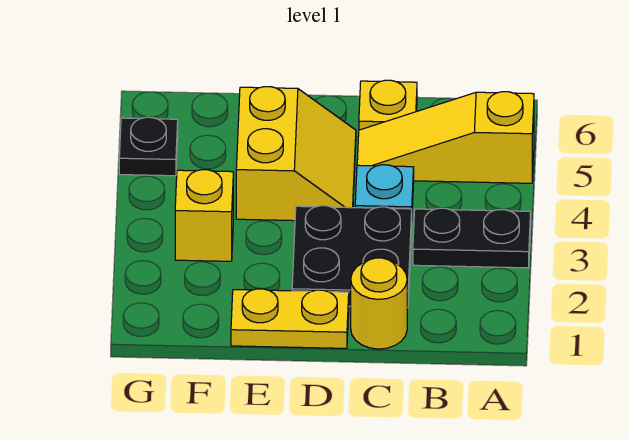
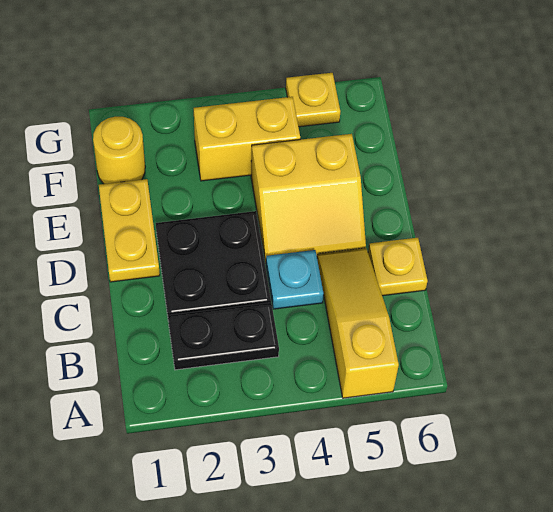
black plate A3:B3 level 1 -> black plate B2:B3 level 1
yellow round brick C1 level 1 -> yellow round brick F1 level 1
yellow brick F3 level 1 -> yellow brick F3:F4 level 1
black plate G5 level 1 -> yellow plate G5 level 1

